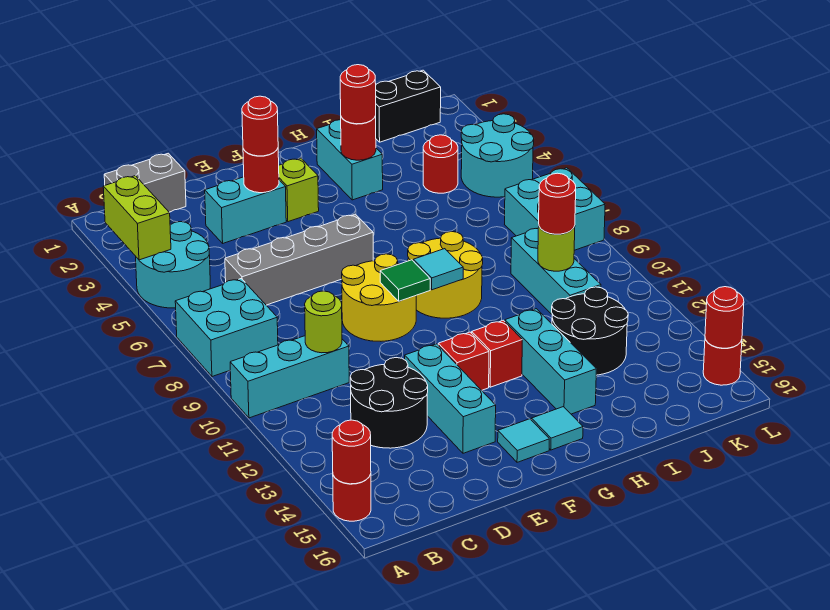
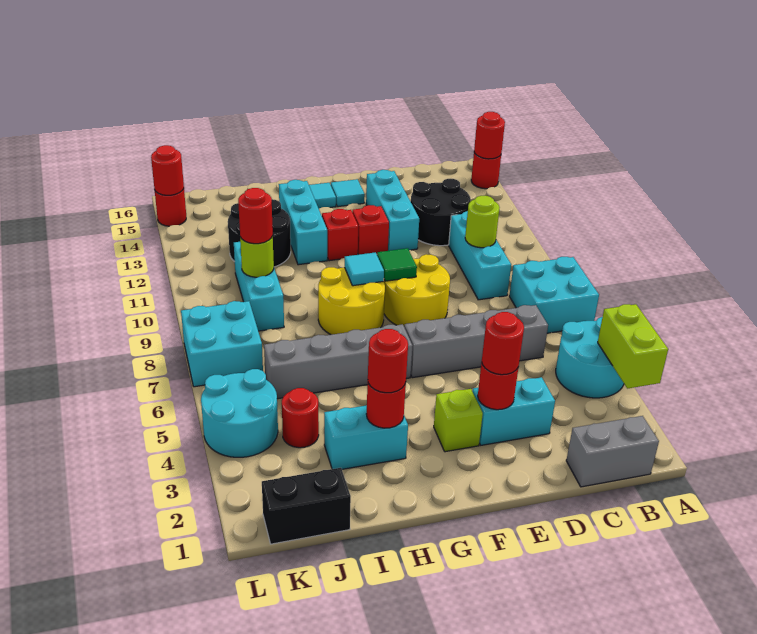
cyan brick A10:C10 level 1 -> cyan brick C9:C11 level 1
none -> grey brick G6:J6 level 1
cyan brick H2:H3 level 1 -> cyan brick H3:I3 level 1

